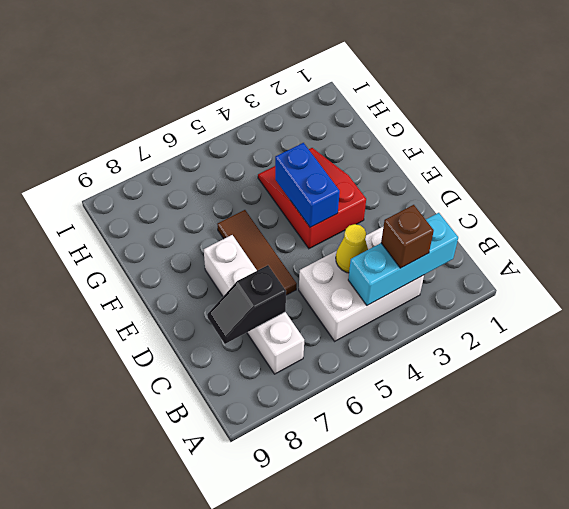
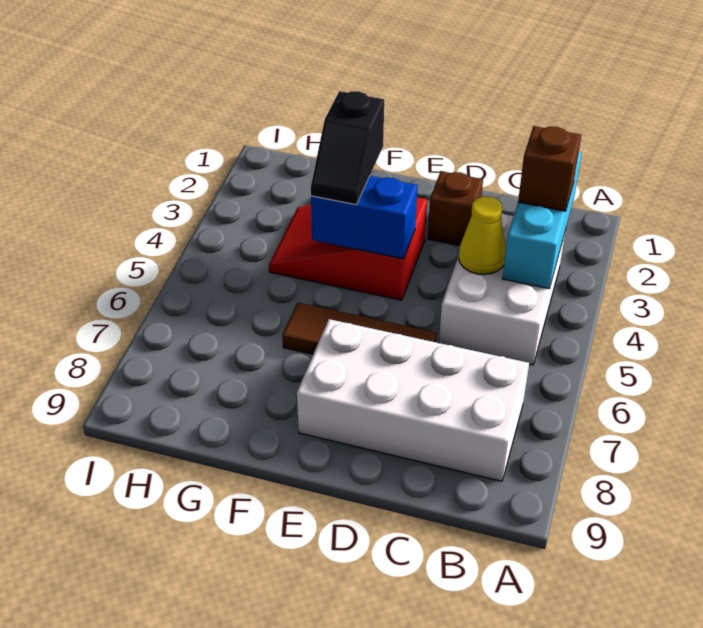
white brick B7:E7 level 1 -> white brick B7:E8 level 1
black slope C7:C8 level 2 top 7 -> black slope F3:F4 level 3 top 3
none -> brown brick D2 level 1

